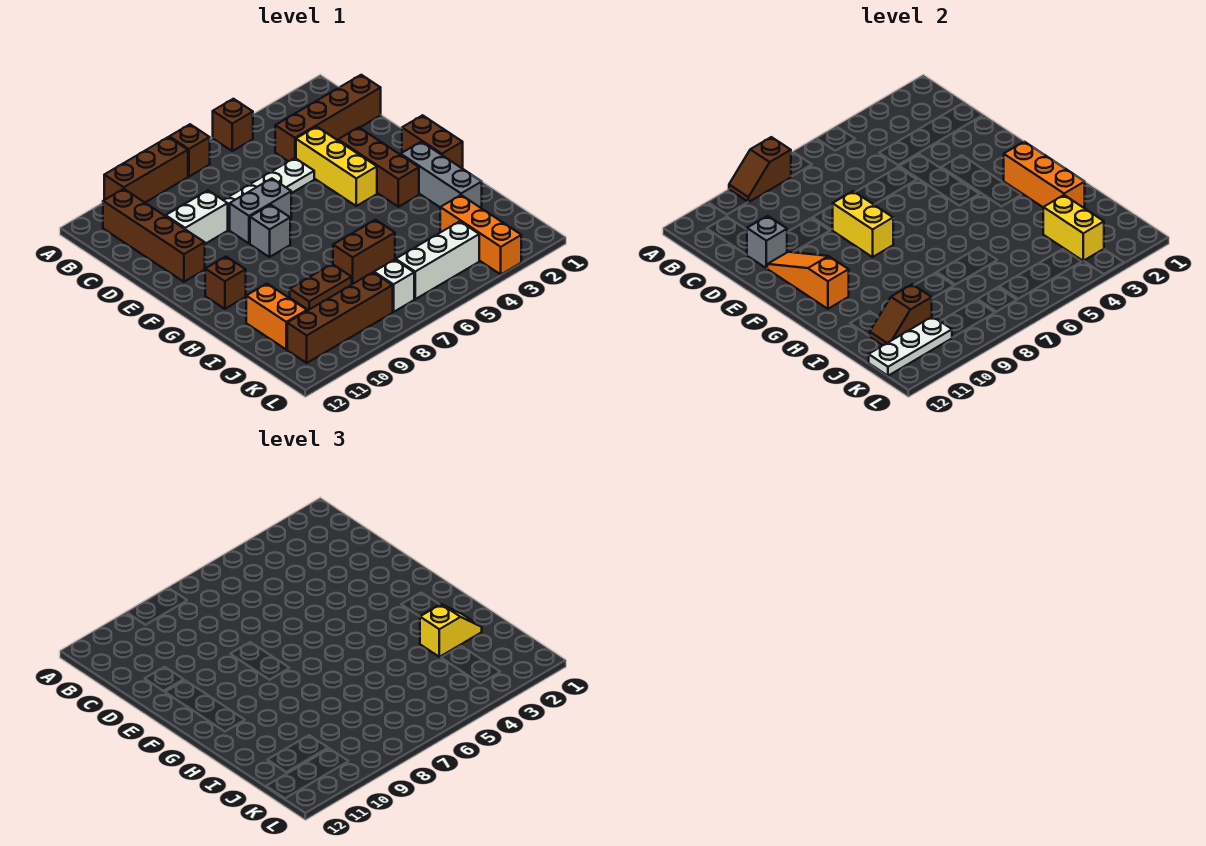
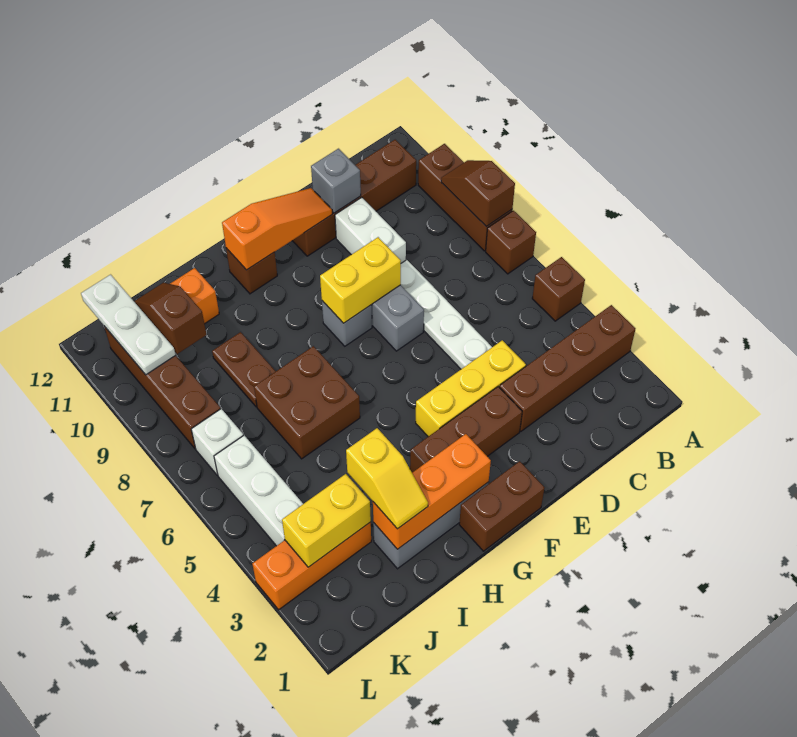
brown brick C1:C4 level 1 -> brown brick A3:D3 level 1
brown brick I6:I7 level 1 -> brown brick H6:I7 level 1

